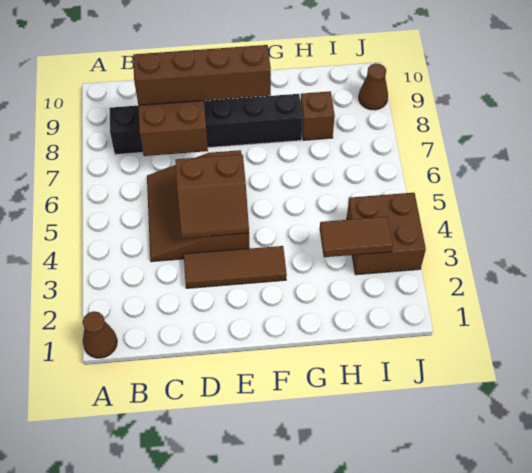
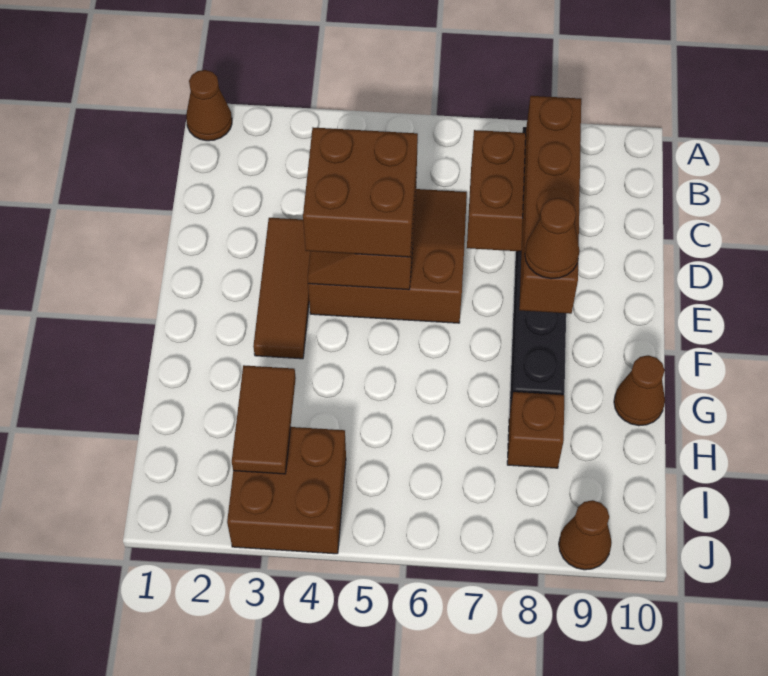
none -> brown brick D4:E5 level 3
none -> brown cone F8 level 4
none -> brown cone G10 level 1

